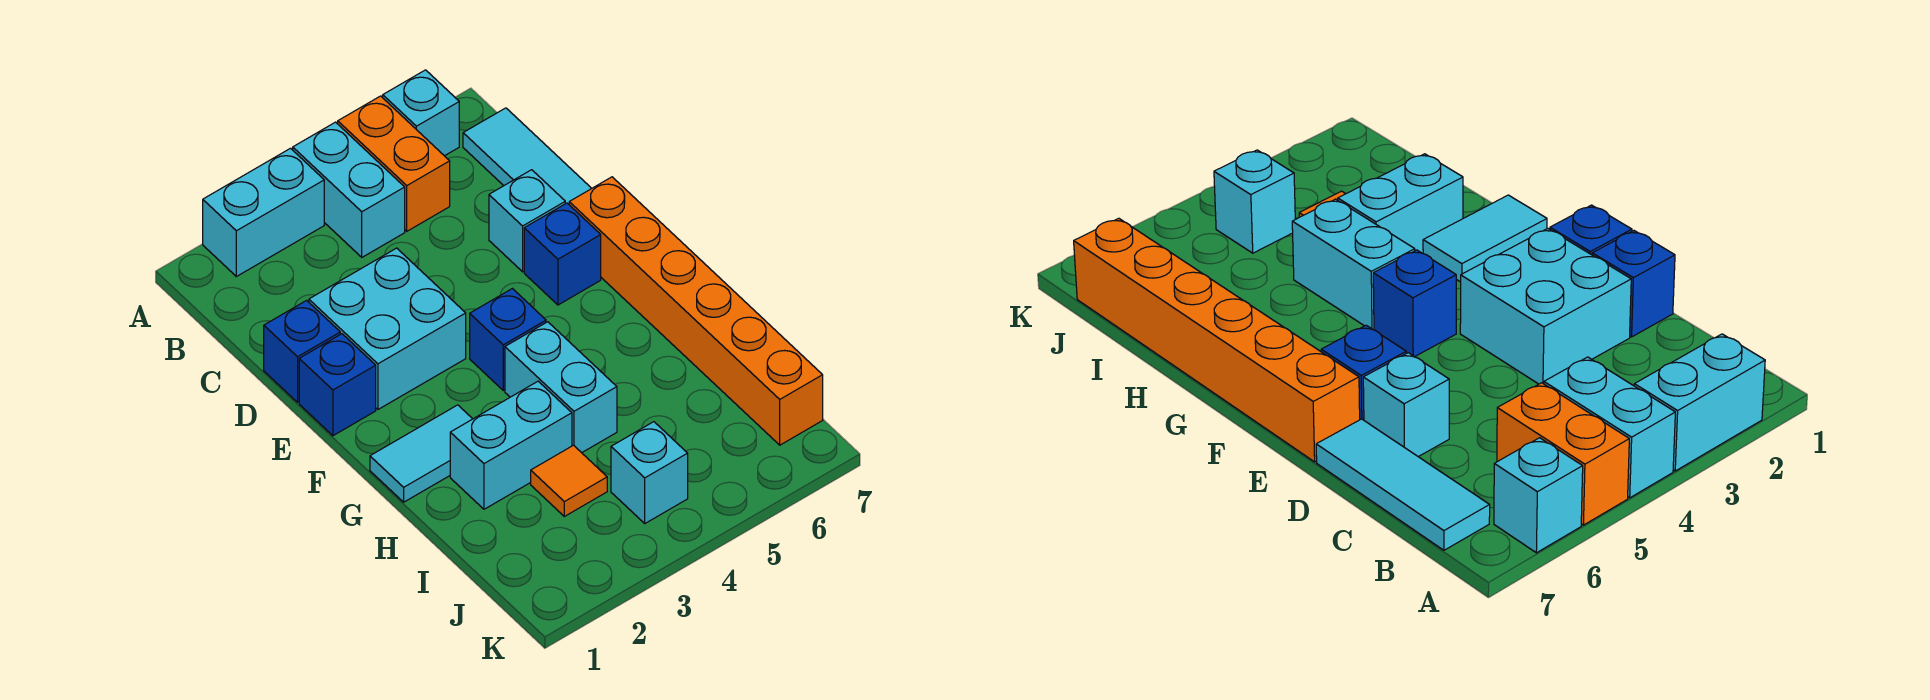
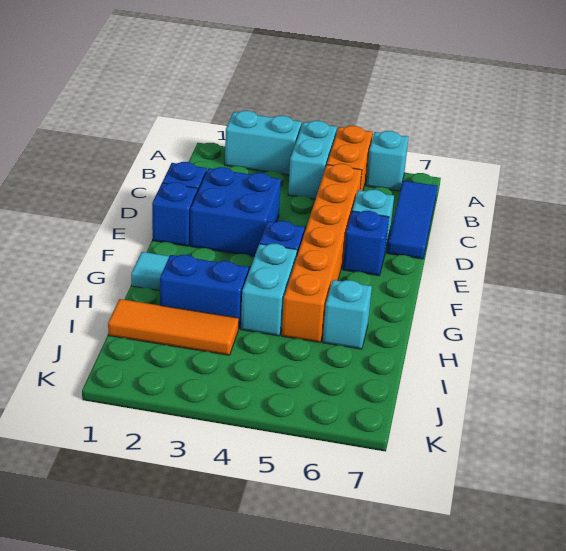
cyan tile B7:D7 level 1 -> blue tile B7:D7 level 1
cyan brick D2:E3 level 1 -> blue brick D2:E3 level 1
orange brick E7:J7 level 1 -> orange brick C5:H5 level 1
cyan brick H2:H3 level 1 -> blue brick H2:H3 level 1
orange tile I3 level 1 -> orange tile I1:I3 level 1
cyan brick J4 level 1 -> cyan brick H6 level 1

